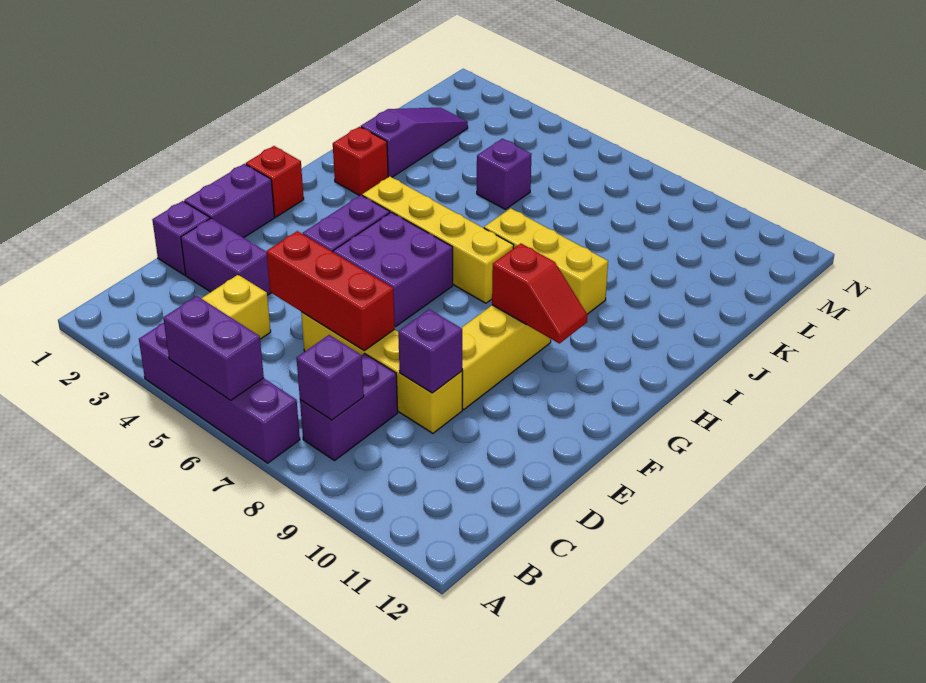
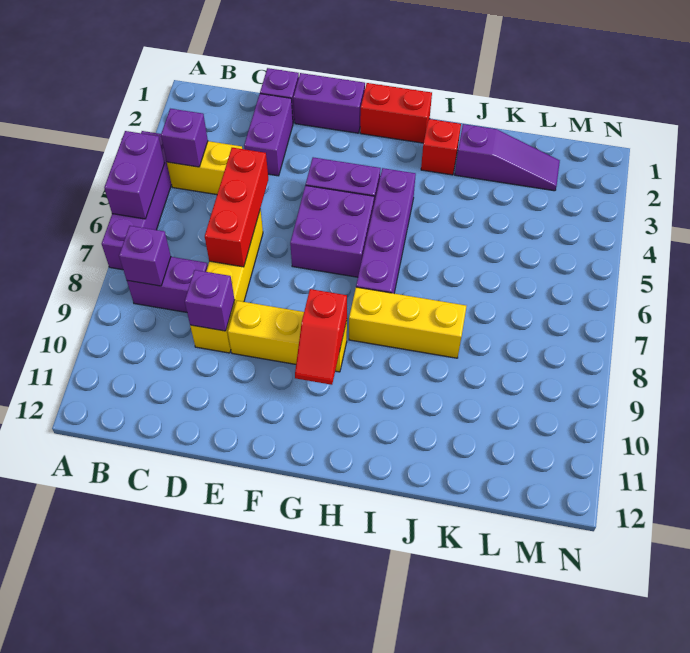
red brick G1 level 1 -> red brick G1:H1 level 1
yellow brick H4:H7 level 1 -> purple brick H4:H7 level 1
yellow brick I7:I9 level 1 -> yellow brick H8:J8 level 1
purple brick K5 level 1 -> purple brick B4 level 2

